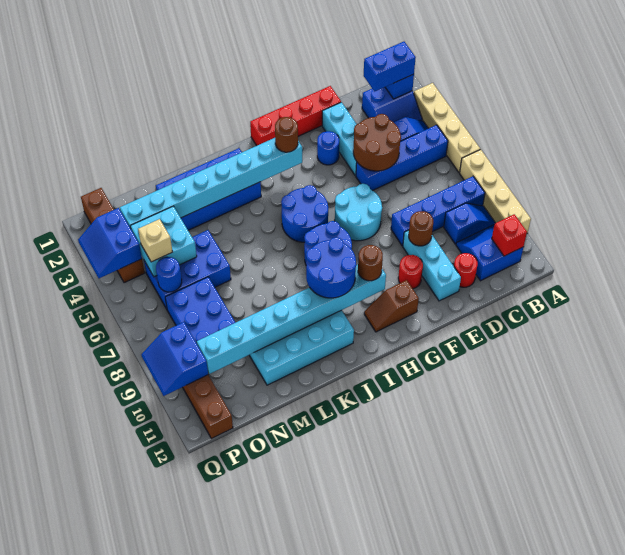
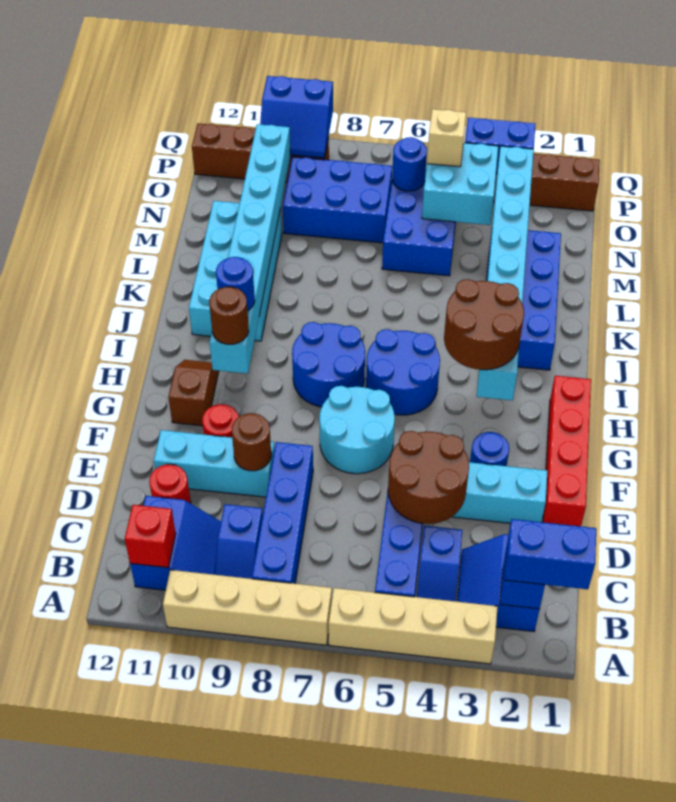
blue brick B2:C2 level 3 -> blue brick B1:B2 level 3
brown round brick H3 level 3 -> brown round brick H3:I4 level 3
blue round brick I9:J10 level 3 -> blue round brick I10 level 3
blue slope P9:Q10 level 2 top P -> blue slope P9:Q10 level 2 top Q

